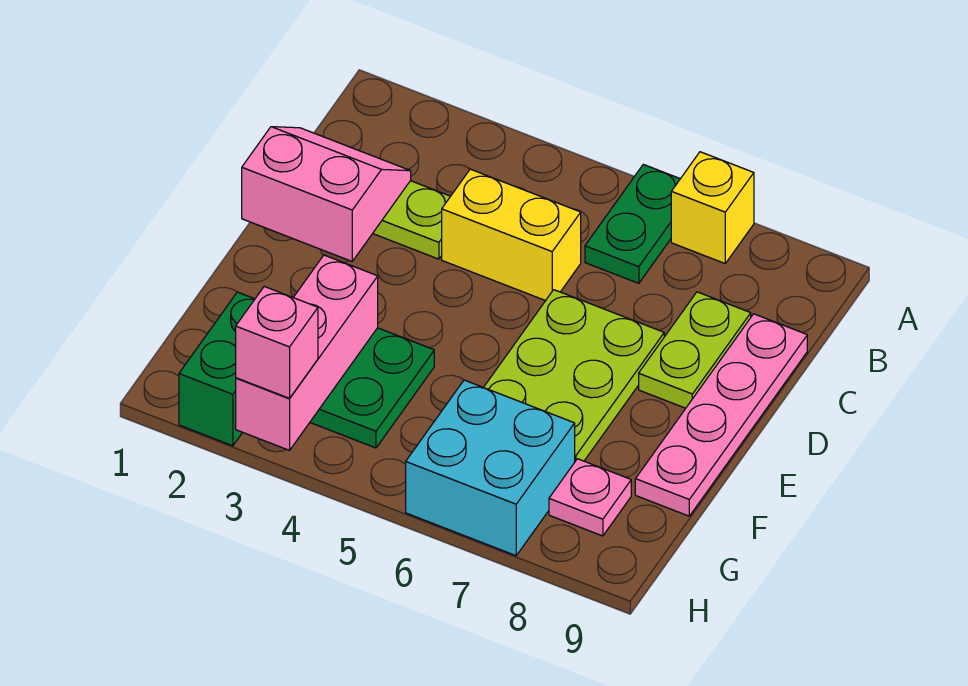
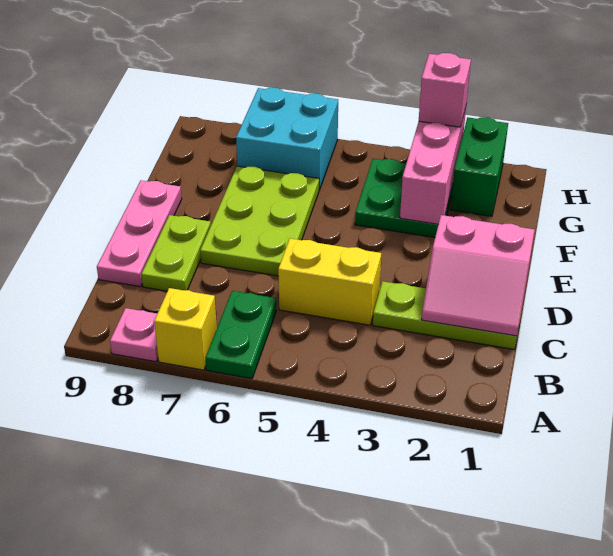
pink plate C9:F9 level 1 -> pink plate C9:E9 level 1
pink plate G8 level 1 -> pink plate A8 level 1

